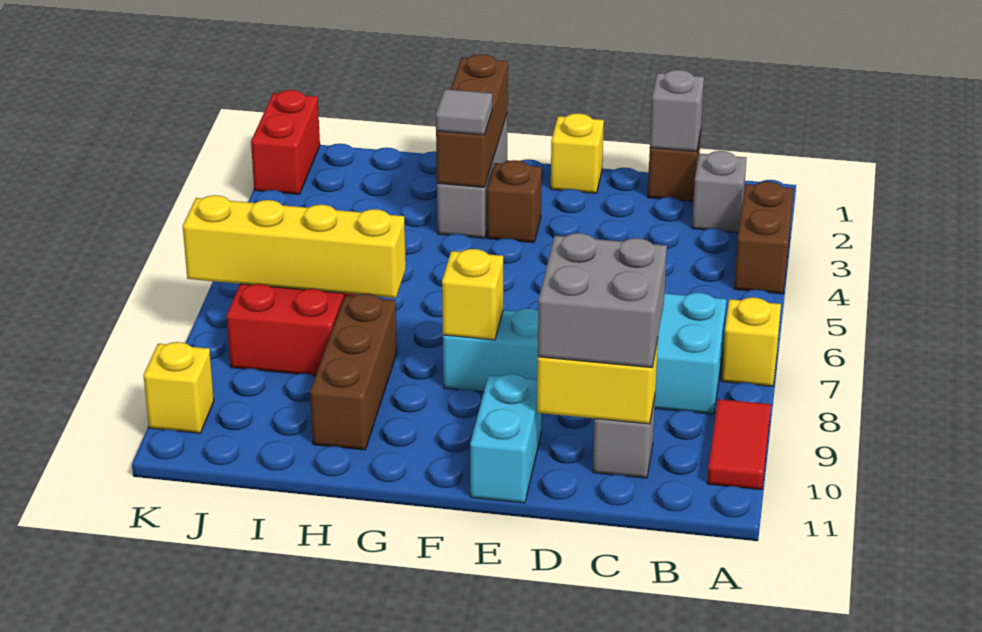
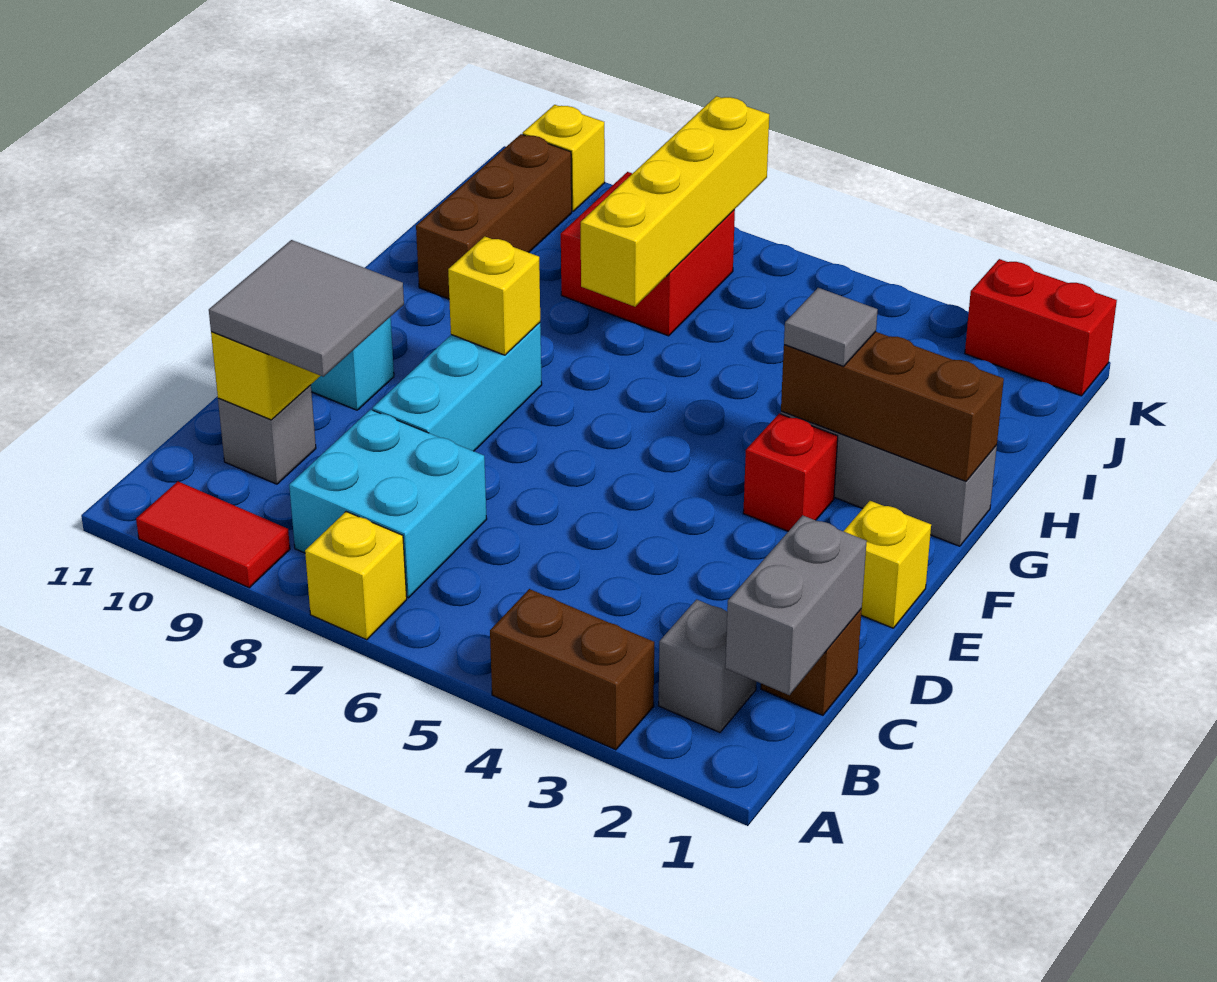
grey brick C1 level 2 -> grey brick B1:C1 level 2
grey brick C9:D10 level 3 -> grey tile C9:D10 level 3
brown brick F3 level 1 -> red brick F3 level 1
brown brick H8:H10 level 1 -> brown brick H10:J10 level 1

